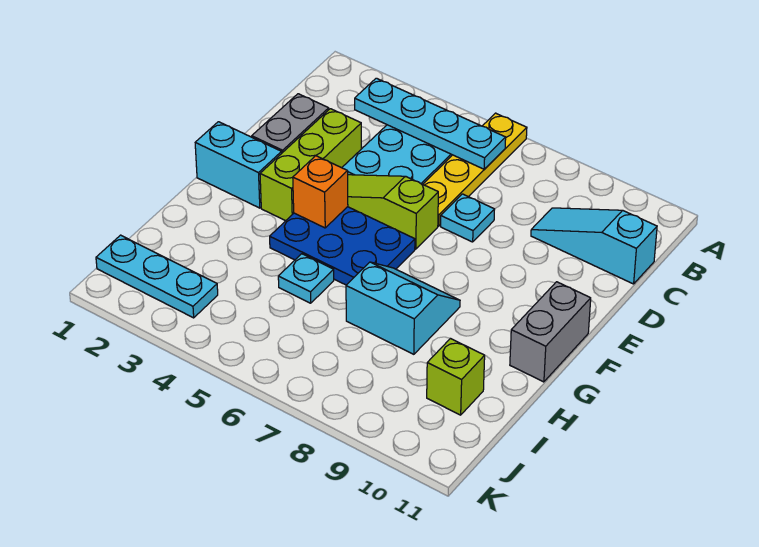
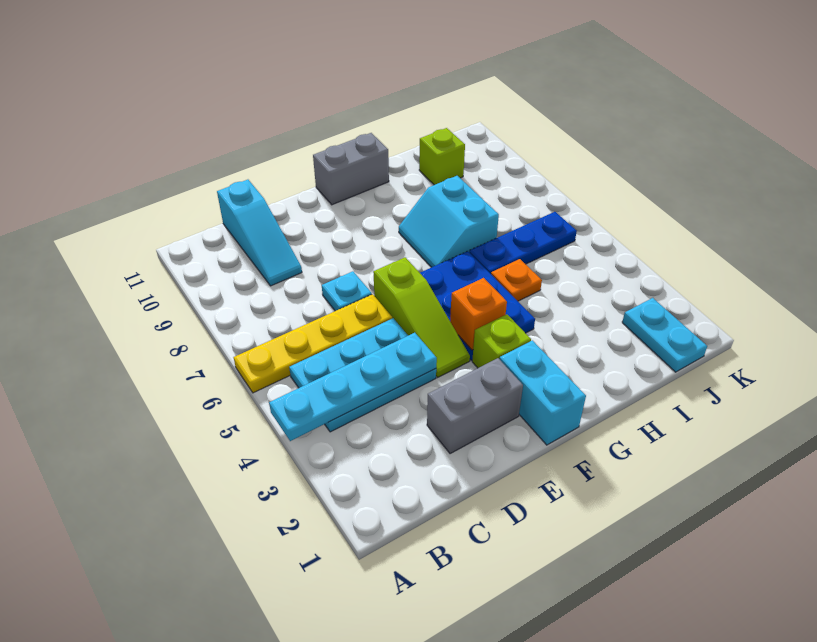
cyan plate B3:B6 level 2 -> cyan plate A4:D4 level 2
lime brick D3:F3 level 1 -> lime brick F3 level 1
cyan plate H5 level 1 -> orange plate H5 level 1
none -> blue plate H6:J6 level 1
cyan plate J1:J3 level 1 -> cyan plate J1:J2 level 1

